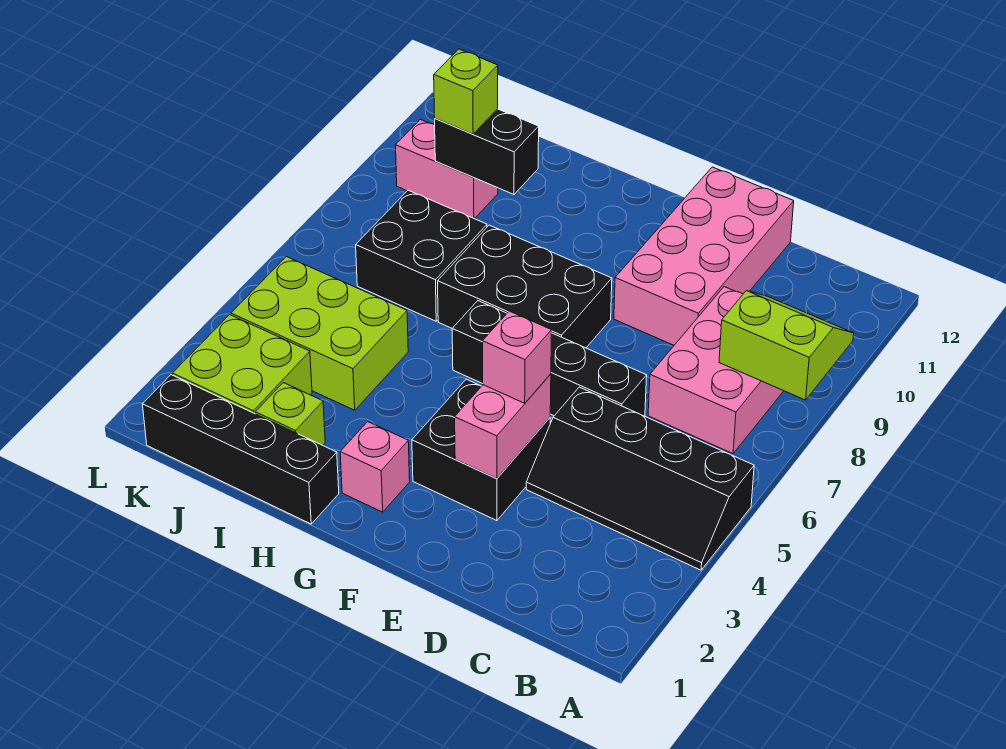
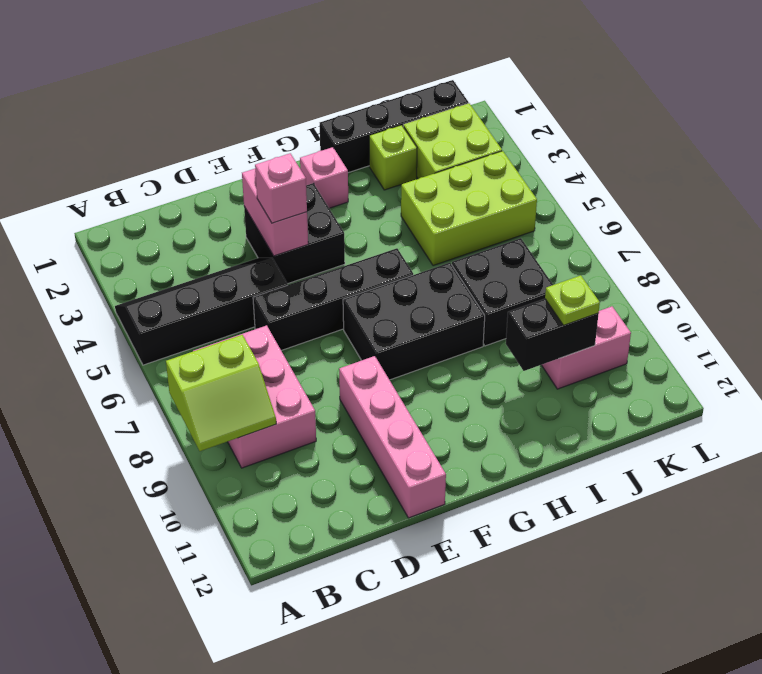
pink brick D9:E12 level 1 -> pink brick E9:E12 level 1
lime brick J10 level 3 -> lime plate J10 level 3

